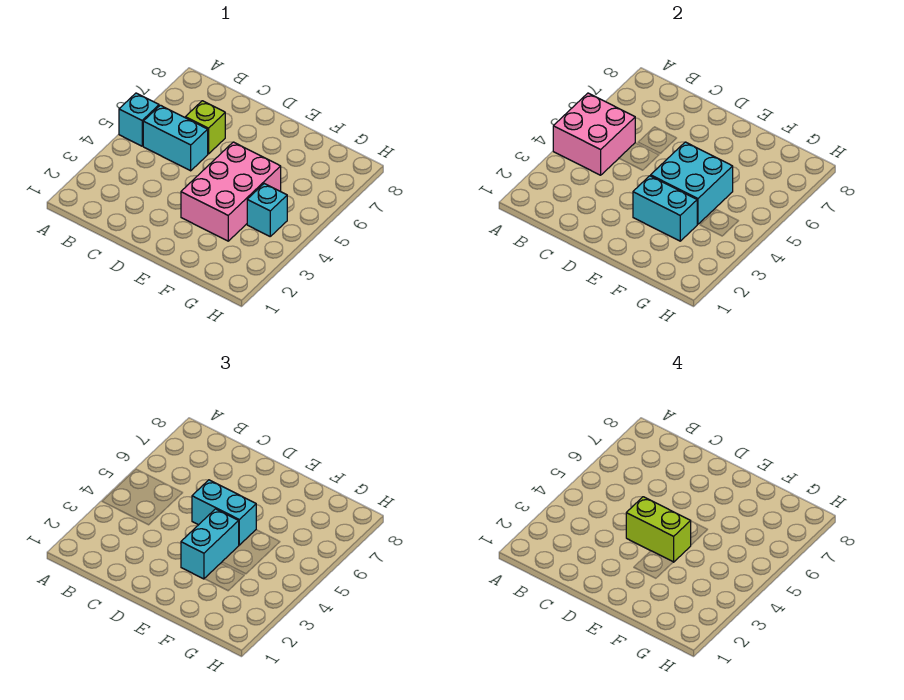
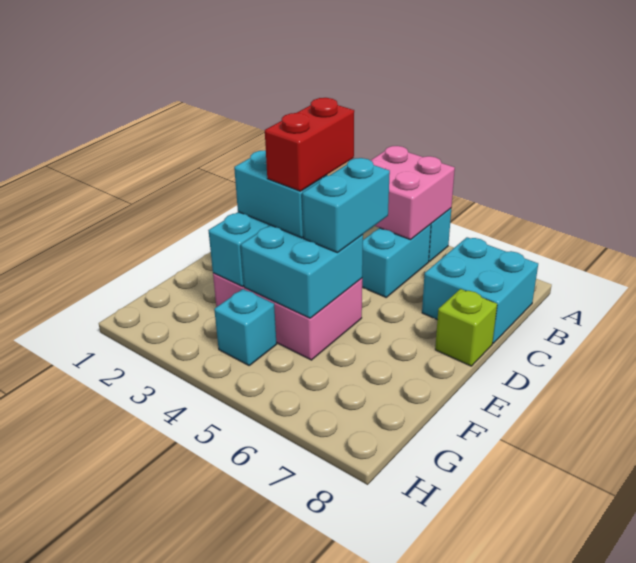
none -> cyan brick B7:C8 level 1
lime brick C6 level 1 -> lime brick D8 level 1
lime brick D4:E4 level 4 -> red brick D4:E4 level 4

